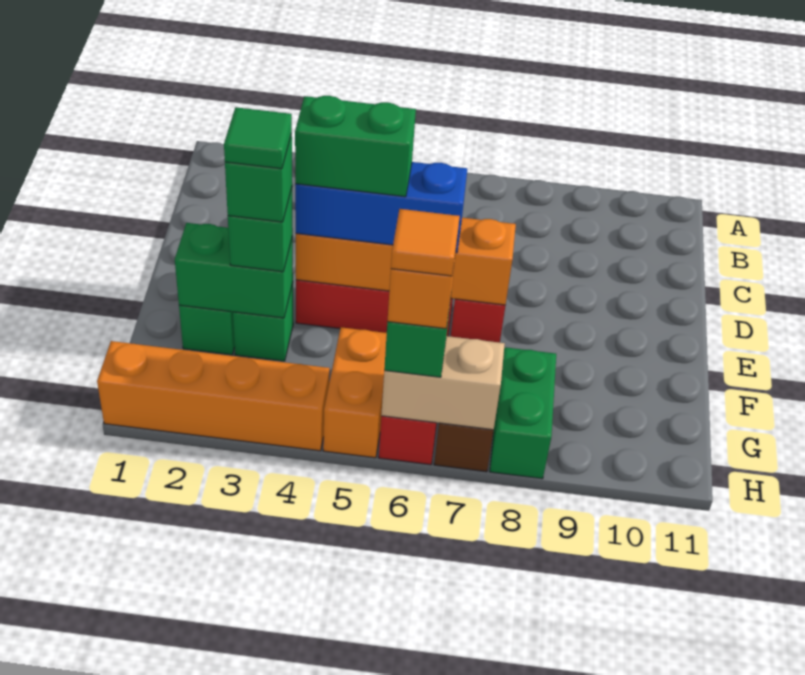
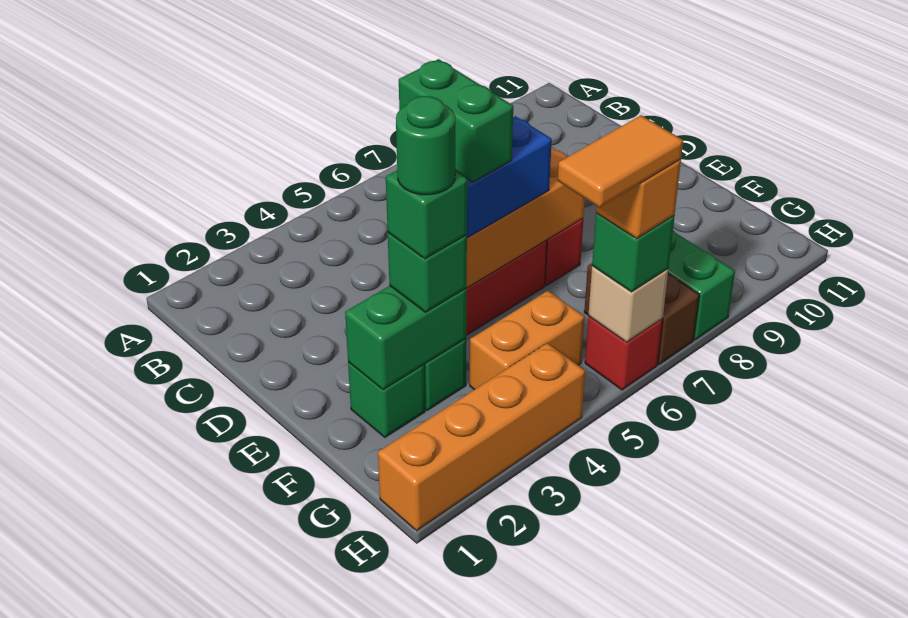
green brick E4:E5 level 4 -> green brick D5:E5 level 4
green tile F3 level 5 -> green round brick F3 level 5
orange brick G5:H5 level 1 -> orange brick G4:G5 level 1
tan brick H6:H7 level 2 -> tan brick H6 level 2
orange tile H6 level 5 -> orange tile H5:H6 level 5

